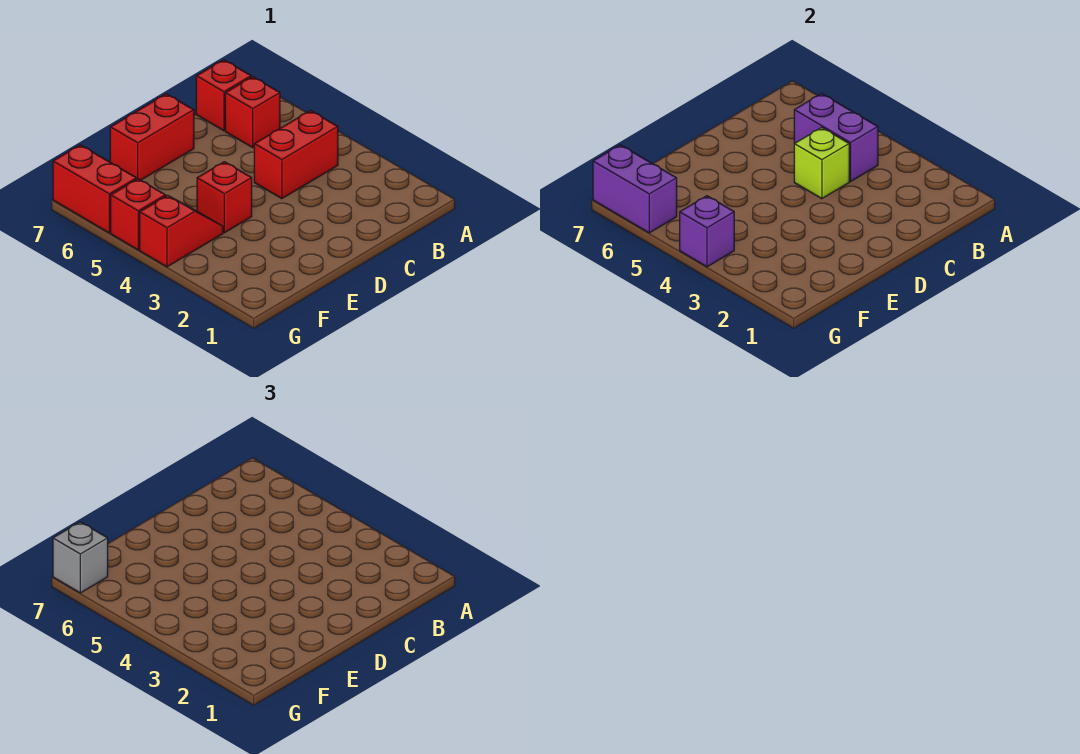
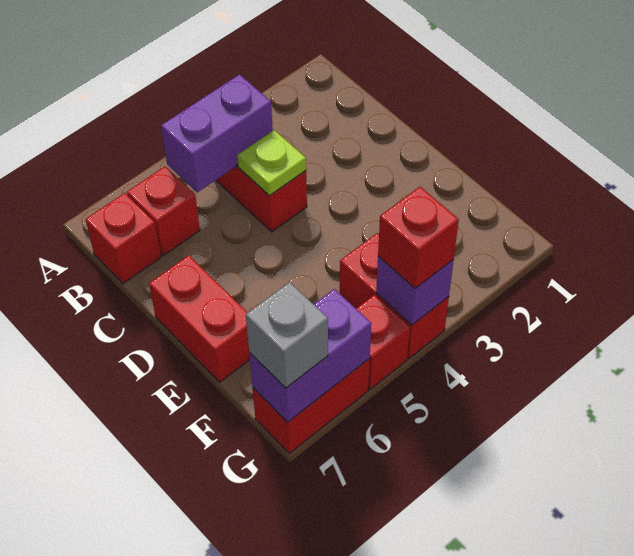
lime brick C4 level 2 -> lime plate C4 level 2
red brick E4 level 1 -> red brick G4 level 3
red slope F4:G4 level 1 top G -> red brick F4:G4 level 1

